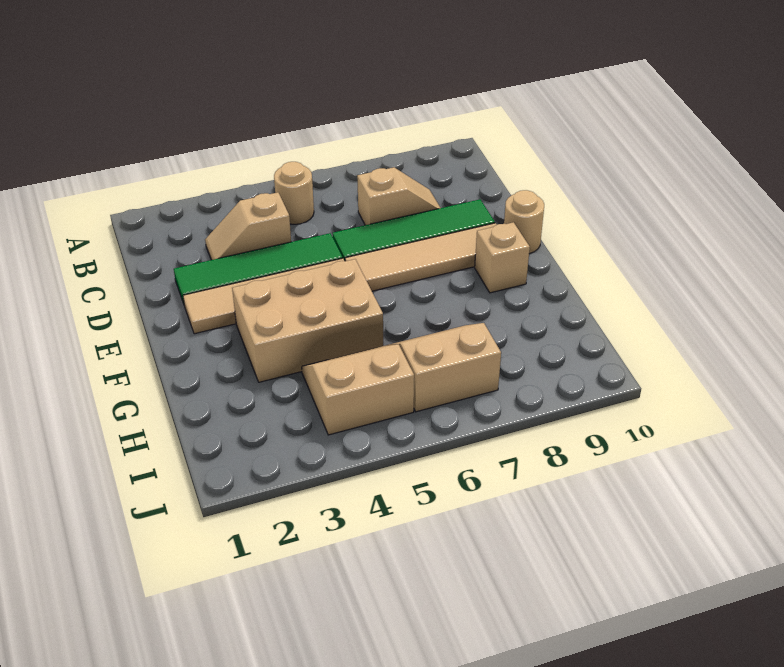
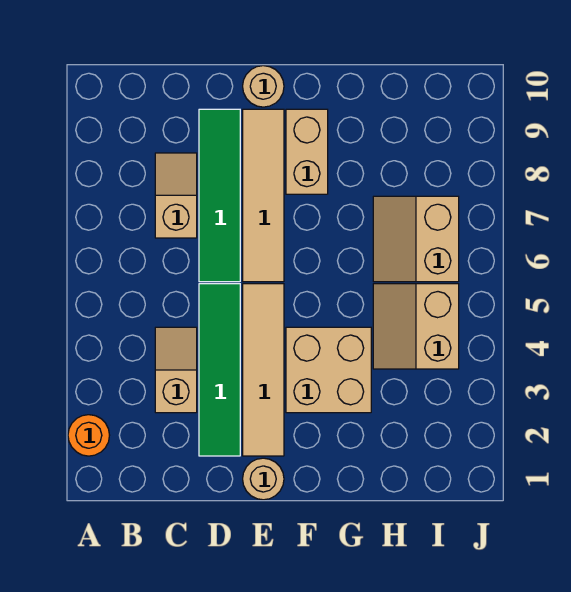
none -> orange round brick A2 level 1
tan round brick B5 level 1 -> tan round brick E1 level 1
tan slope C3:C4 level 1 top 4 -> tan slope C3:C4 level 1 top 3
tan brick F3:G5 level 1 -> tan brick F3:G4 level 1
tan brick F9 level 1 -> tan brick F8:F9 level 1

